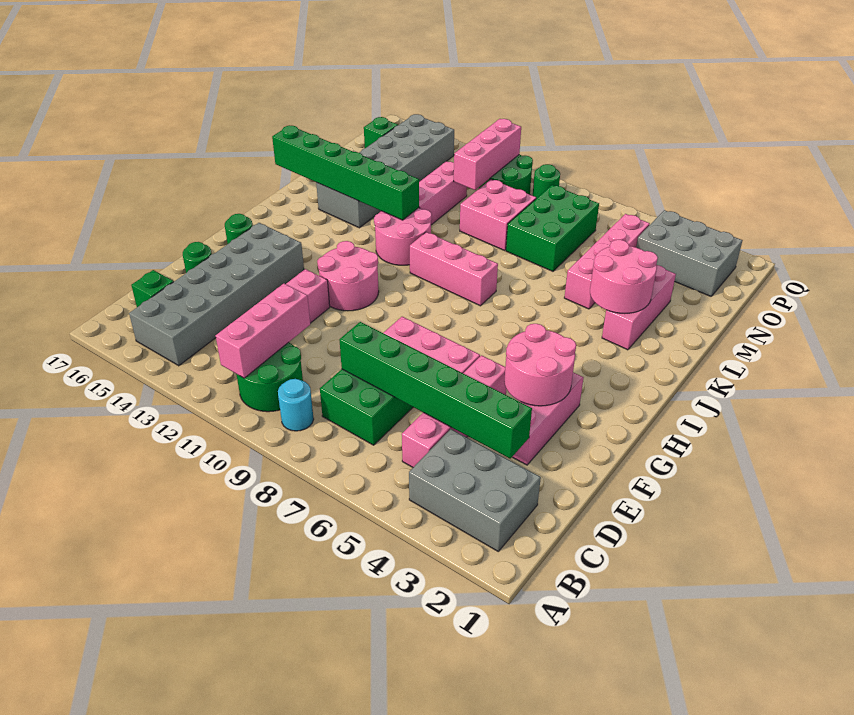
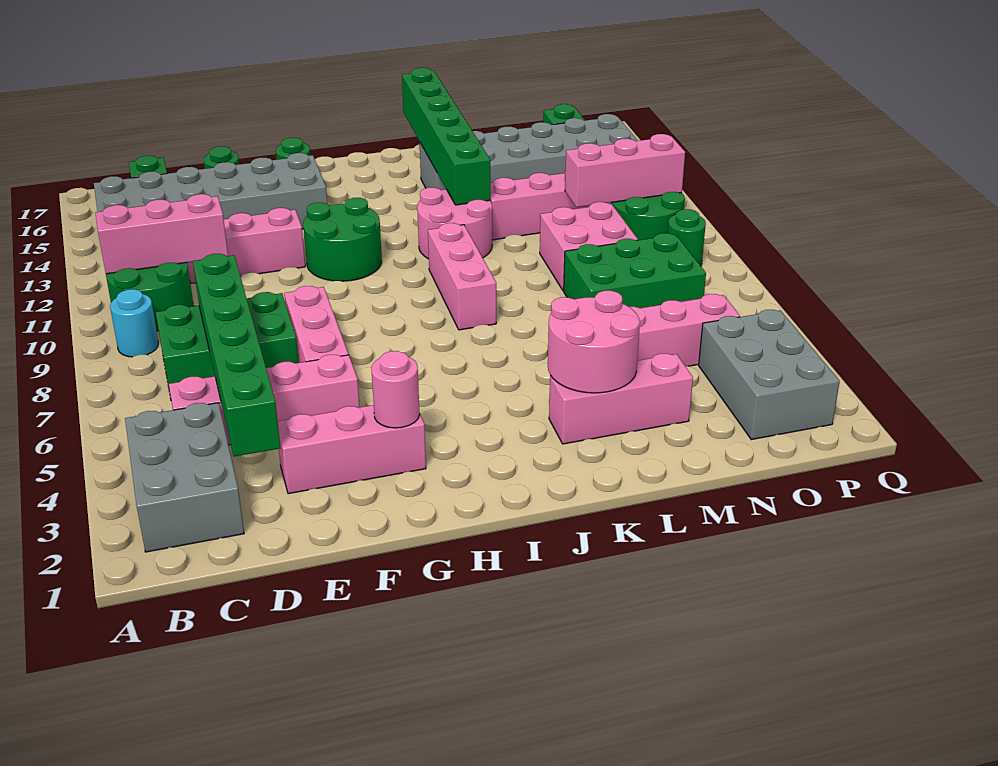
pink round brick F3:G4 level 2 -> pink round brick G3 level 2
pink round brick G11:H12 level 1 -> green round brick G11:H12 level 1

